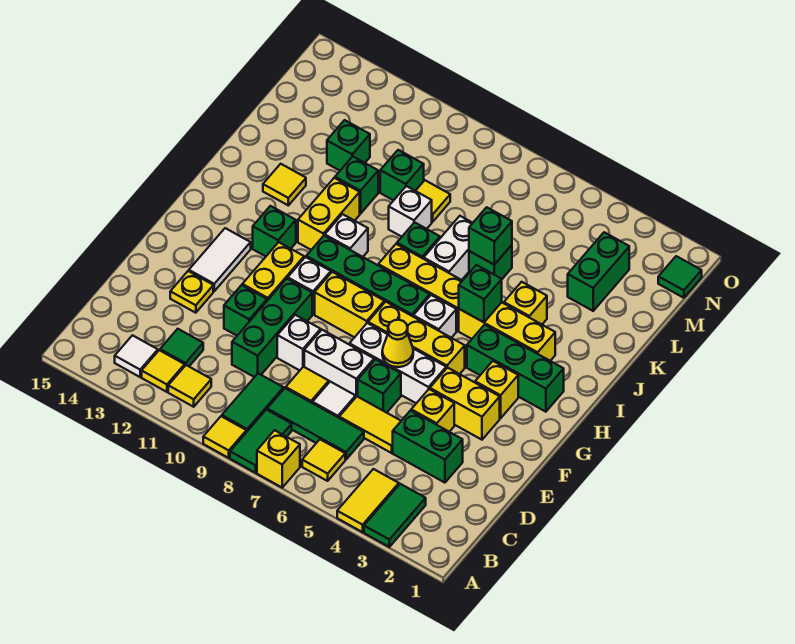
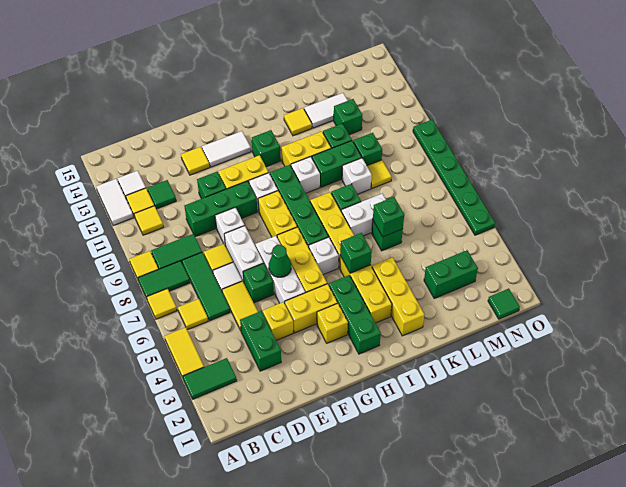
yellow tile A4:B4 level 1 -> yellow tile A4:A5 level 1
yellow brick A7 level 1 -> yellow tile A7 level 1
none -> white tile A12:A13 level 1
yellow plate E13 level 1 -> yellow tile E13 level 1
yellow brick F3:F4 level 1 -> yellow brick F4:G4 level 1
yellow cone F6 level 2 -> green cone F6 level 2
yellow brick J4 level 1 -> yellow brick J2:J4 level 1
none -> green brick J10:K10 level 1
none -> white tile K13:L13 level 1
none -> green plate O5:O10 level 1

